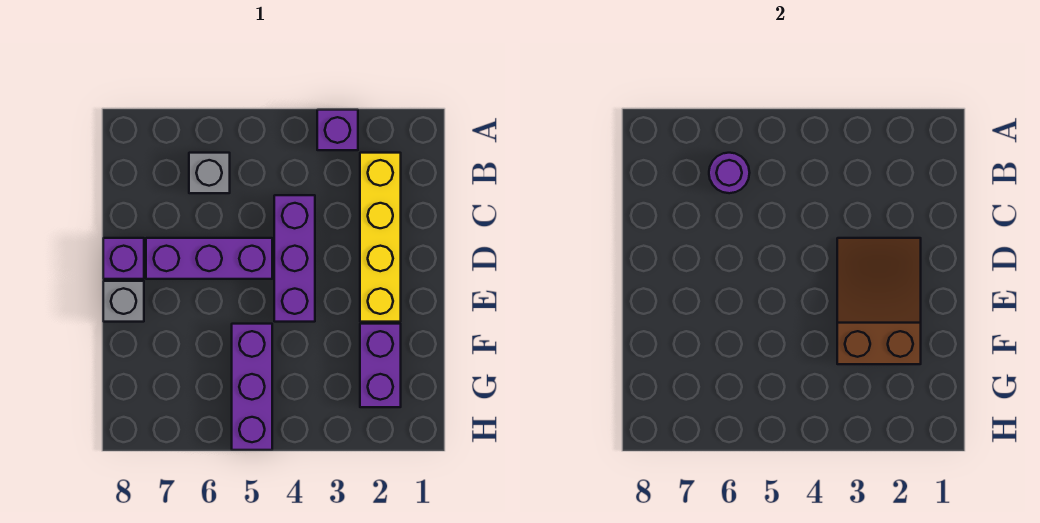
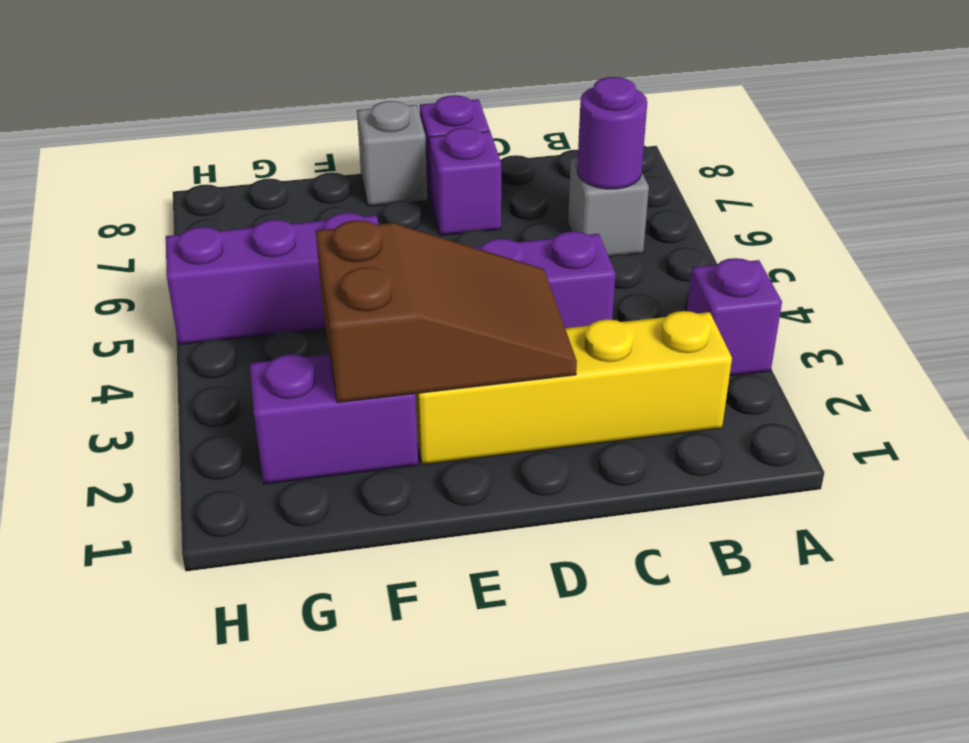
purple brick D5:D7 level 1 -> purple brick D7 level 1

